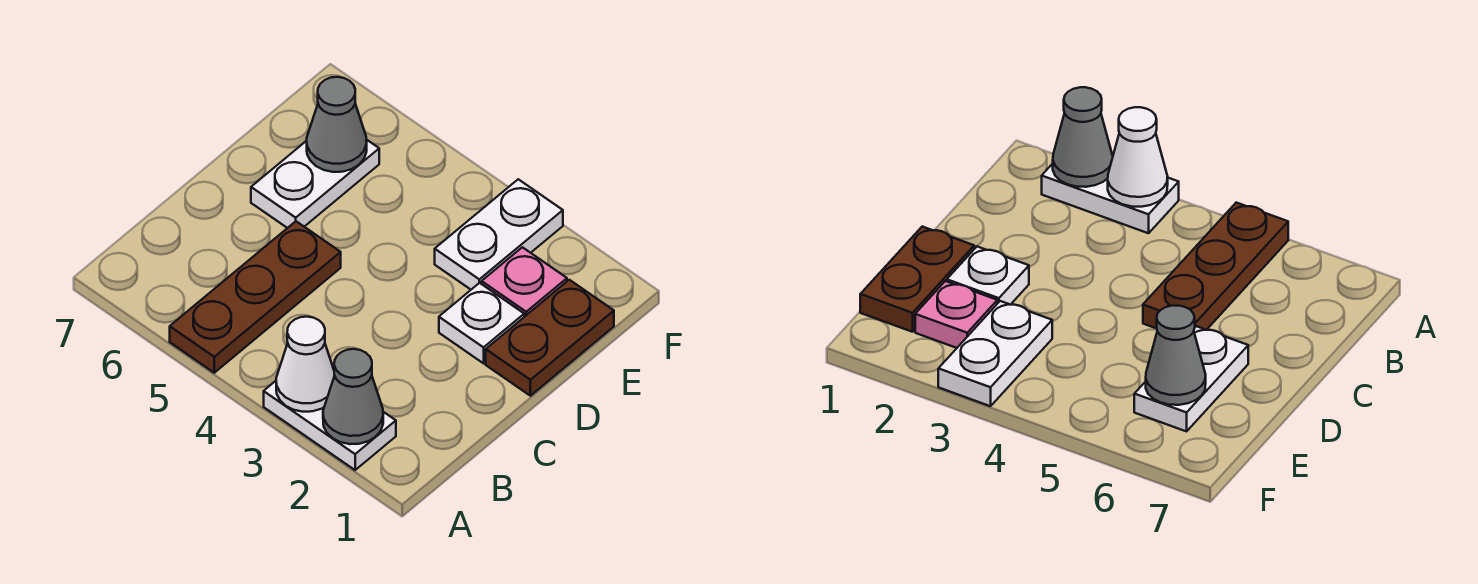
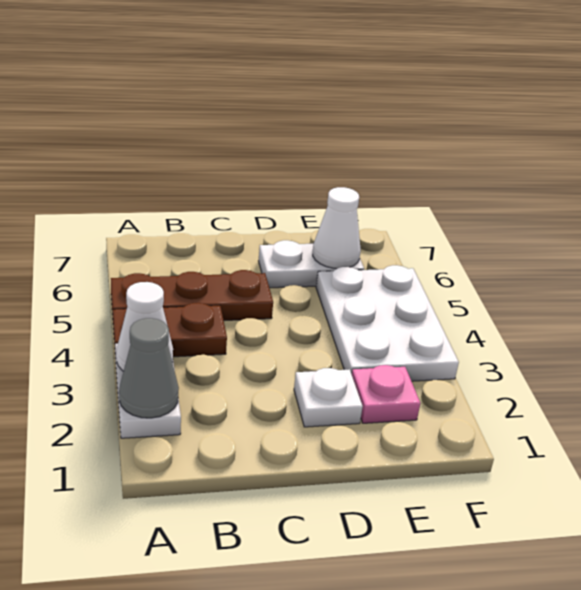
brown plate D1:E1 level 1 -> brown plate A4:B4 level 1
white plate E3:F3 level 1 -> white plate E3:F5 level 1
grey cone E6 level 2 -> white cone E6 level 2

